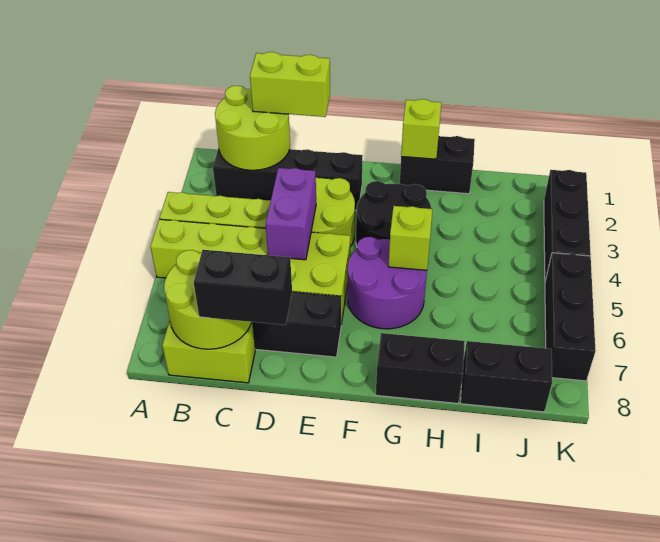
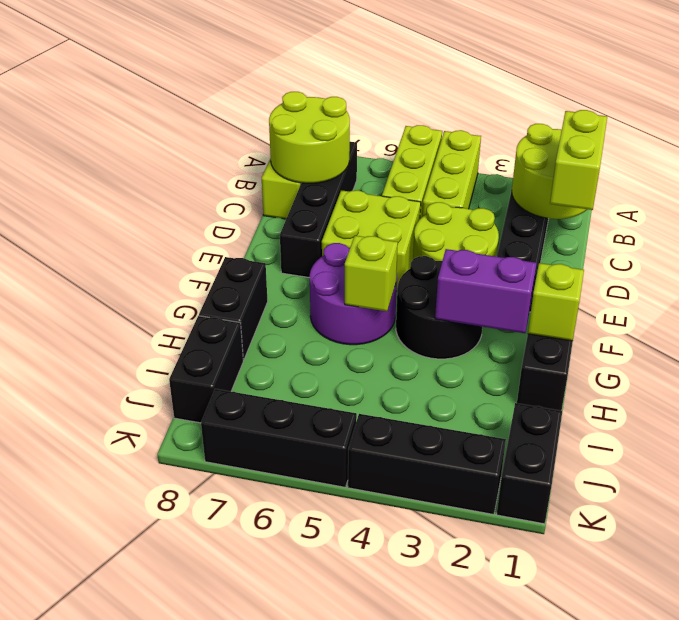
black brick C8:D8 level 3 -> black brick J1:K1 level 1
purple brick D4:D5 level 2 -> purple brick G2:G3 level 2

